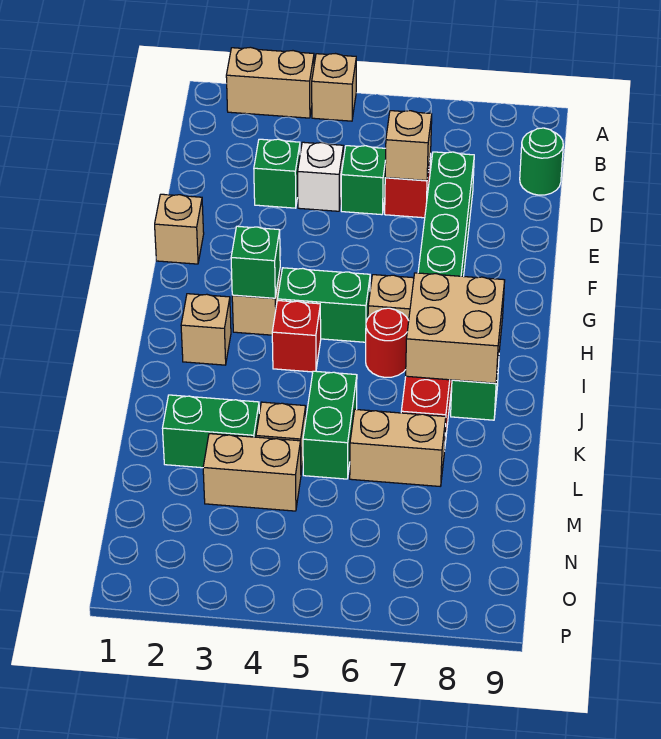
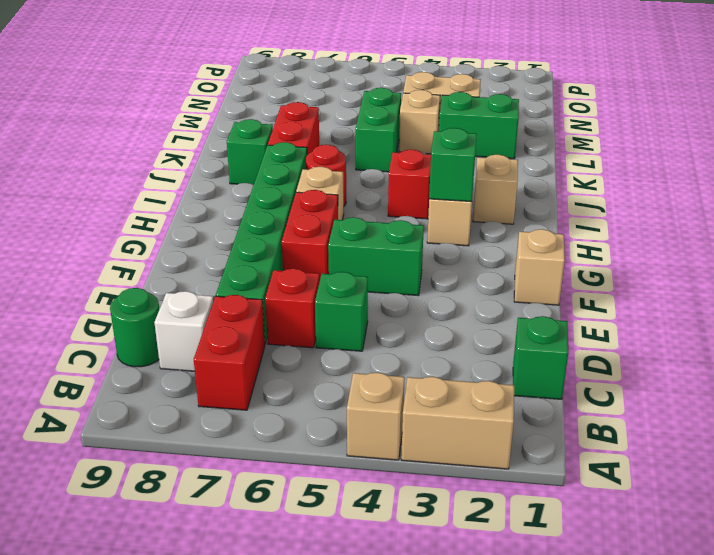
none -> red brick B7:C7 level 1
green brick D3 level 1 -> green brick C1 level 1
white brick D4 level 1 -> white brick C8 level 1
tan brick D6 level 2 -> none
none -> red brick F6:G6 level 1
green brick H4:H5 level 1 -> green brick F4:F5 level 1
tan brick I7:J8 level 2 -> none
tan brick L6:L7 level 1 -> none

